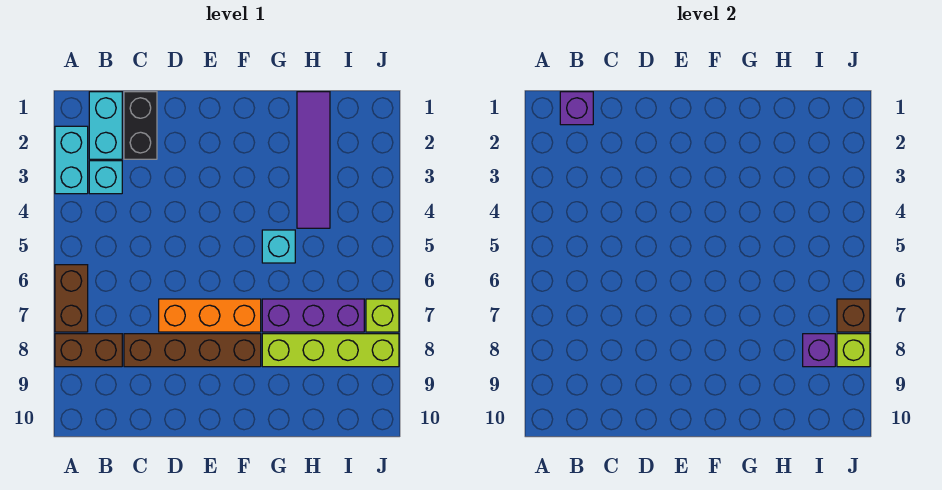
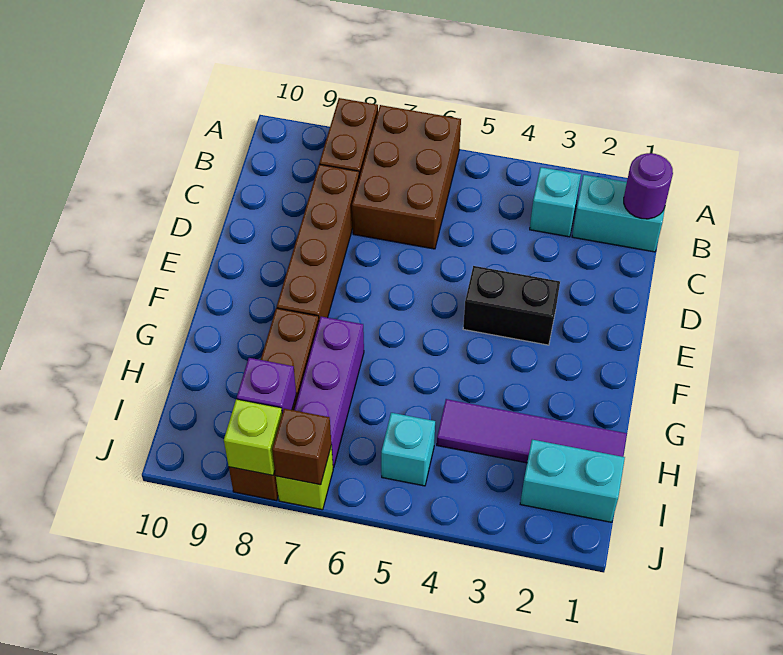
cyan brick A2:A3 level 1 -> cyan brick I1:I2 level 1
brown brick A6:A7 level 1 -> brown brick A6:C7 level 1
purple brick B1 level 2 -> purple round brick B1 level 2
black brick C1:C2 level 1 -> black brick E3:E4 level 1
orange brick D7:F7 level 1 -> none
cyan brick G5 level 1 -> cyan brick I5 level 1
lime brick G8:J8 level 1 -> brown brick G8:J8 level 1

